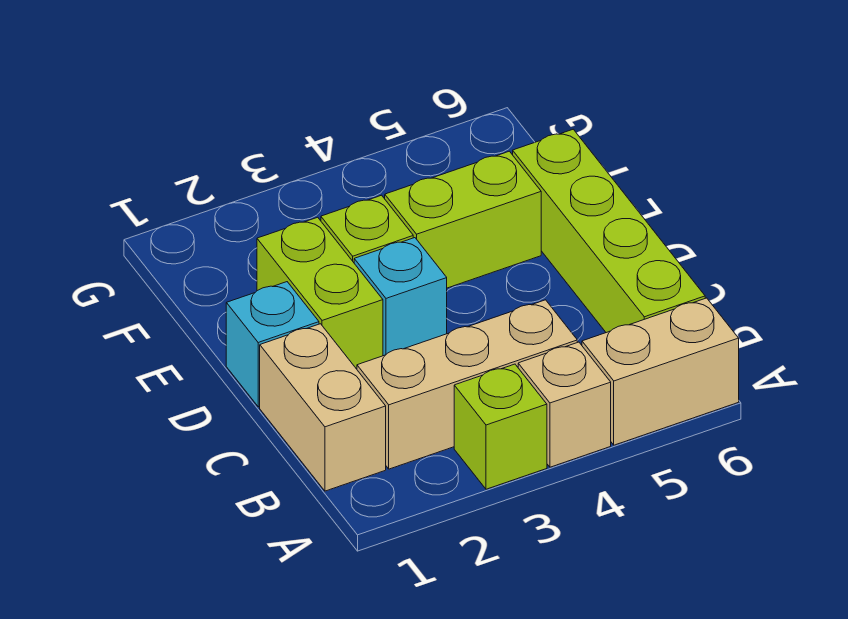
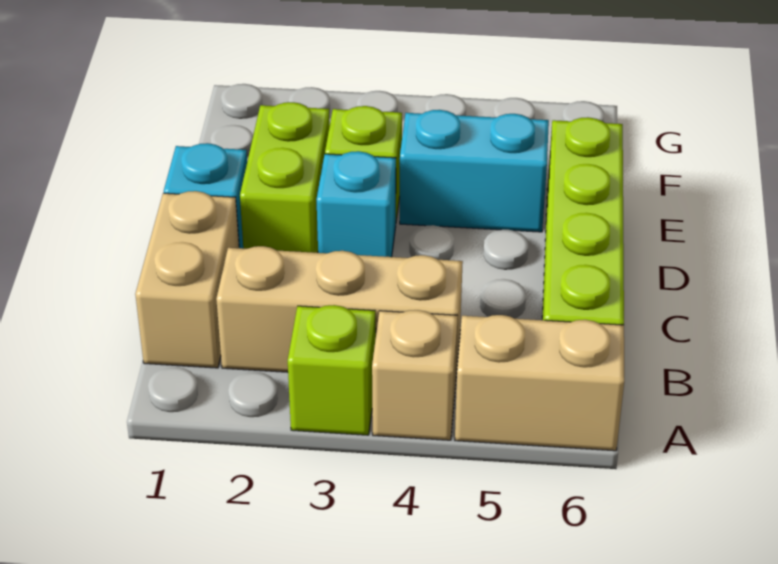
lime brick E4:E5 level 1 -> cyan brick E4:E5 level 1

